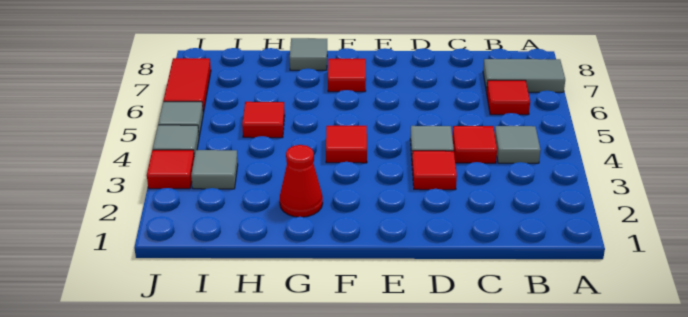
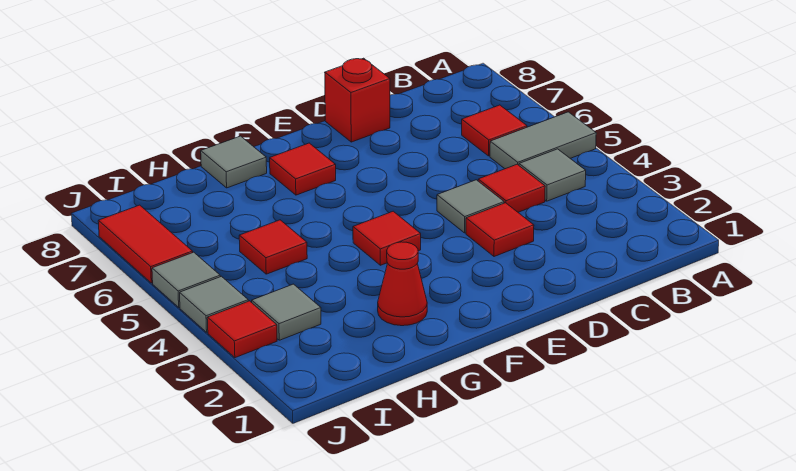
grey tile A7:B7 level 1 -> grey tile A5:B5 level 1
none -> red brick D8 level 1

